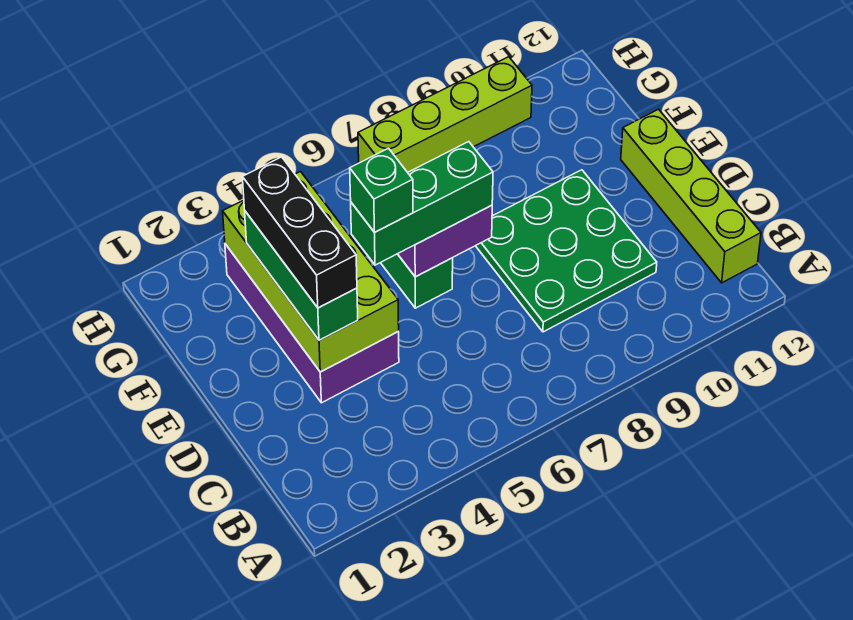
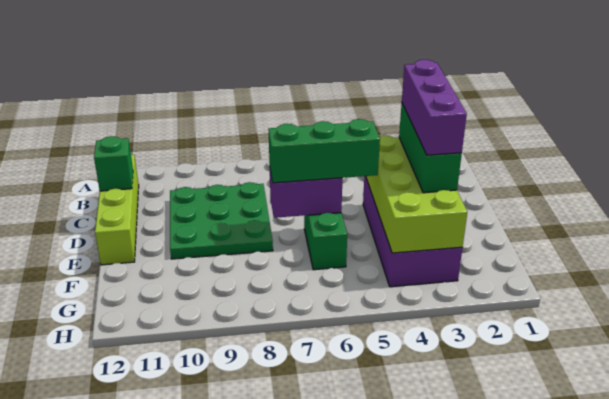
black brick D3:F3 level 4 -> purple brick D3:F3 level 4
green brick E5 level 4 -> green brick C12 level 2
lime brick H7:H10 level 1 -> none

